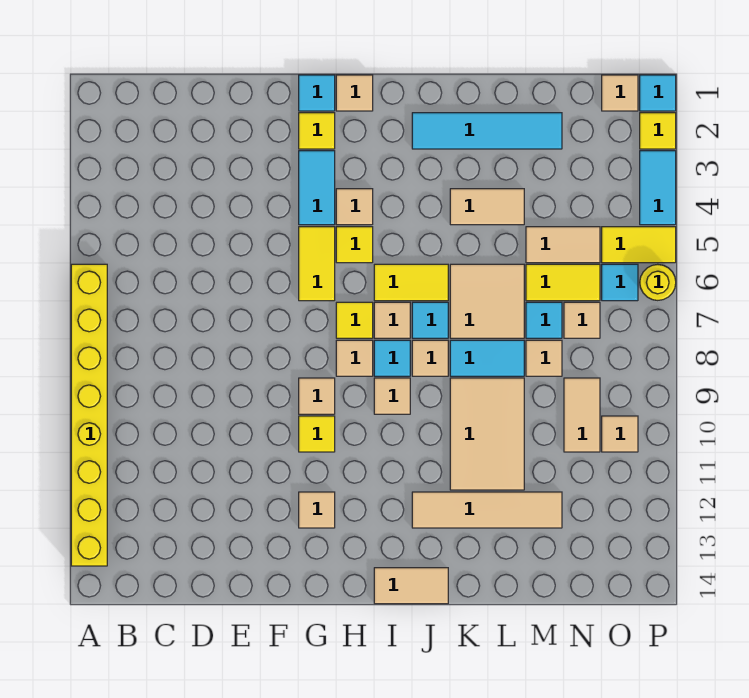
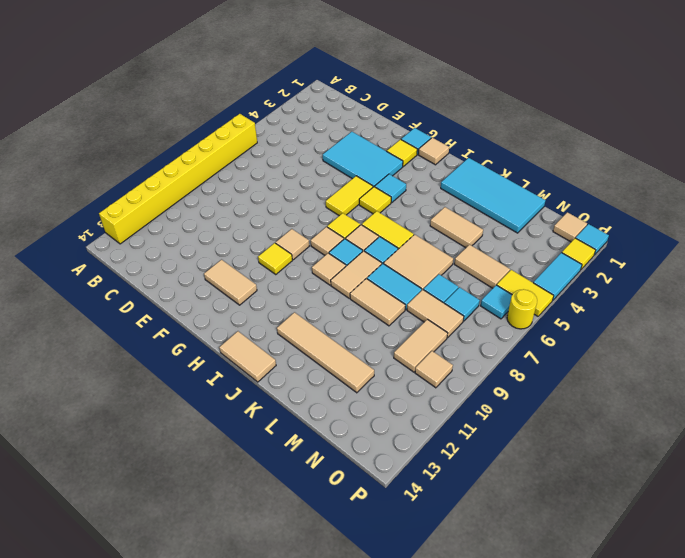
cyan tile G3:G4 level 1 -> cyan tile E3:G4 level 1
tan tile G12 level 1 -> tan tile F12:G12 level 1
tan tile H4 level 1 -> cyan tile H4 level 1
cyan tile J2:M2 level 1 -> cyan tile J1:M2 level 1
tan tile J8 level 1 -> tan tile J8:J9 level 1
tan tile K9:L11 level 1 -> tan tile K9:L9 level 1
yellow tile M6:N6 level 1 -> none
tan tile M8 level 1 -> tan tile M8:N8 level 1
tan tile N7 level 1 -> cyan tile N7 level 1

